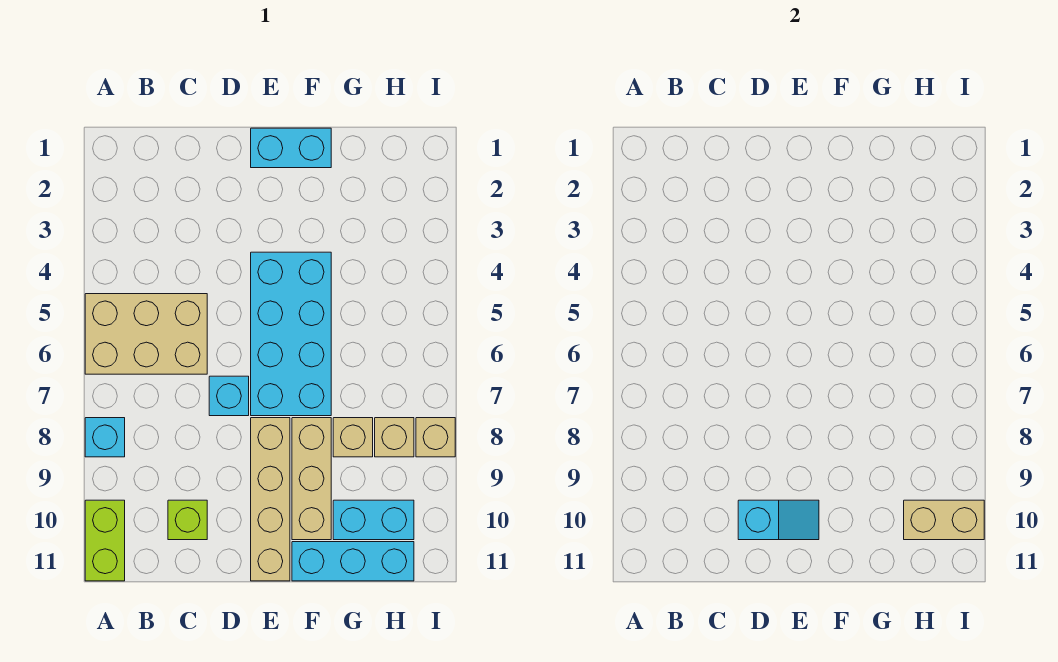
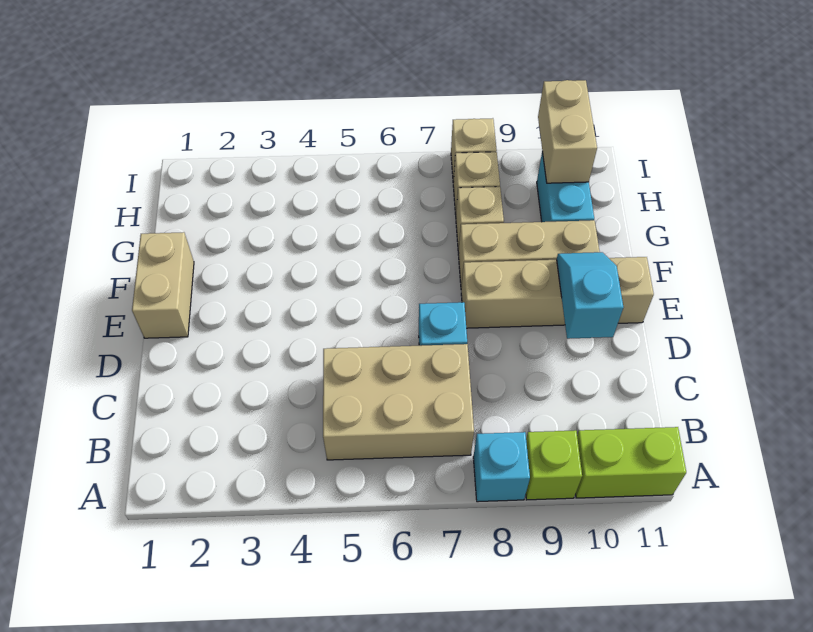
tan brick A5:C6 level 1 -> tan brick B5:C7 level 1
lime brick C10 level 1 -> lime brick A9 level 1
cyan brick E1:F1 level 1 -> tan brick E1:F1 level 1
cyan brick E4:F7 level 1 -> none
cyan brick F11:H11 level 1 -> none

